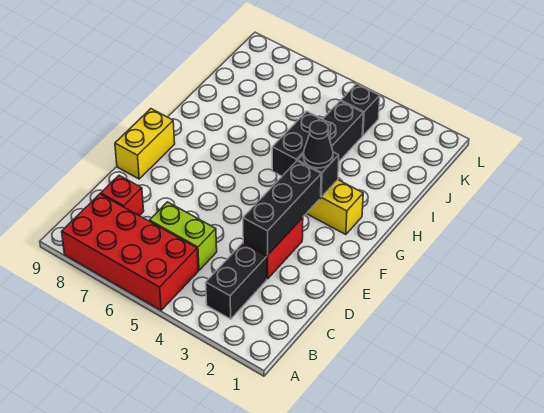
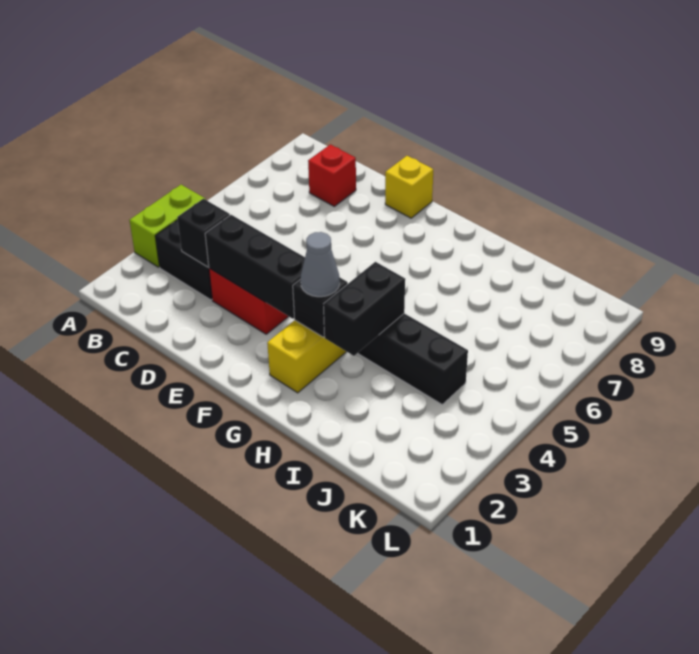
red brick A5:B8 level 1 -> none
lime brick C5:C6 level 1 -> lime brick A3:A4 level 1
yellow brick E9:F9 level 1 -> yellow brick E9 level 1
black cone G3 level 3 -> grey cone G3 level 3
black brick G4:H4 level 2 -> black brick H3:H4 level 2
black brick K4 level 1 -> black brick C3 level 2

